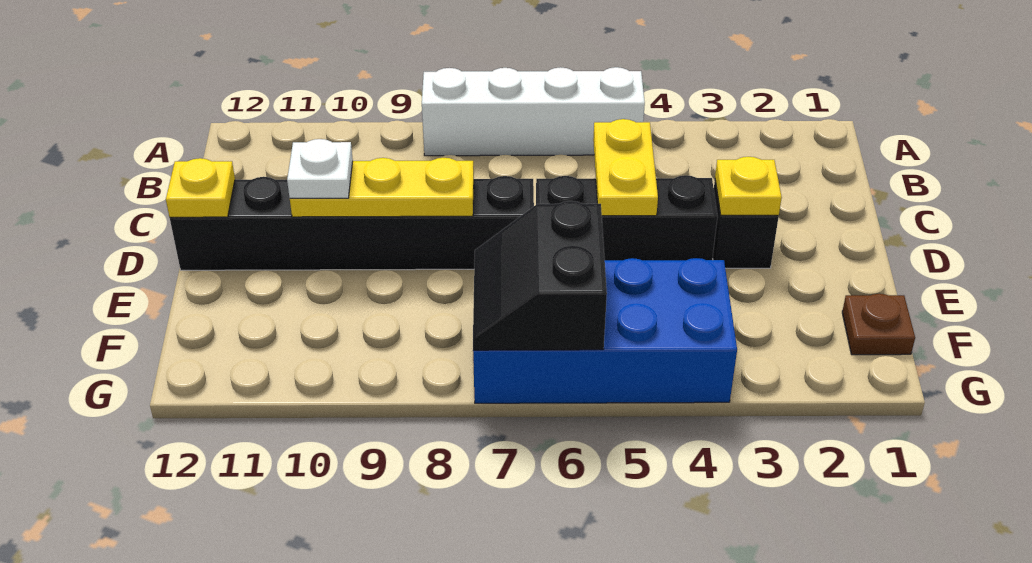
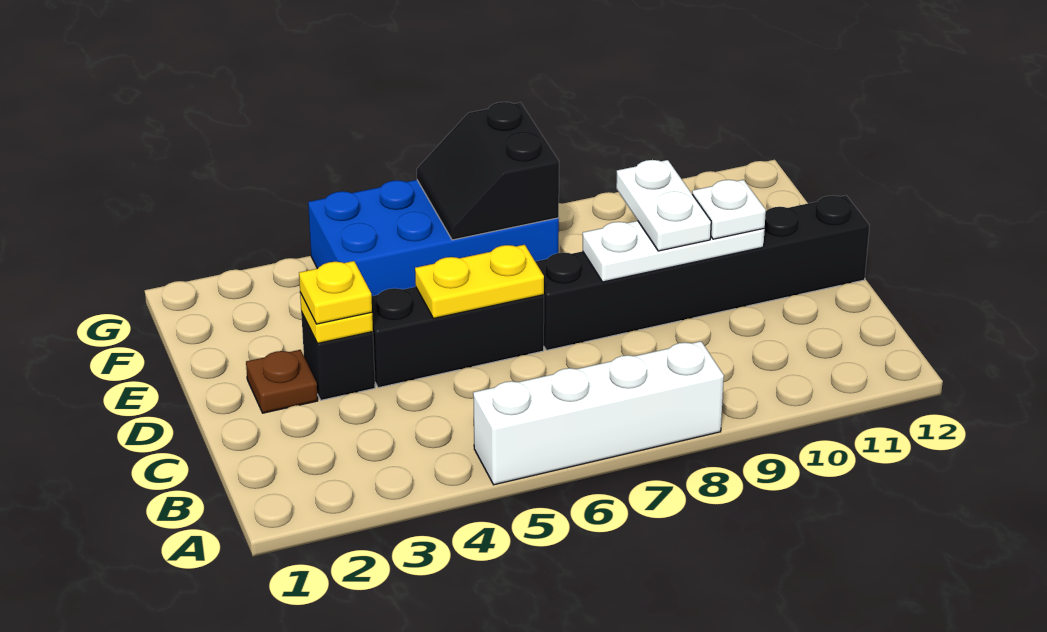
yellow plate C5:D5 level 2 -> yellow plate D5:D6 level 2
yellow plate D8:D10 level 2 -> white plate D8:D10 level 2
none -> white plate D9:E9 level 3
yellow plate D12 level 2 -> yellow plate D3 level 3
brown plate F1 level 1 -> brown plate D2 level 1
black slope F6:G7 level 2 top 6 -> black slope F6:G7 level 2 top 7

